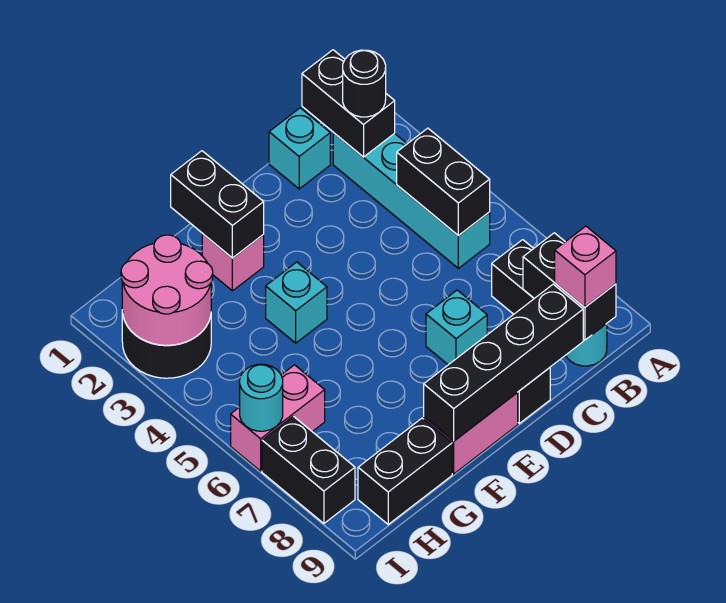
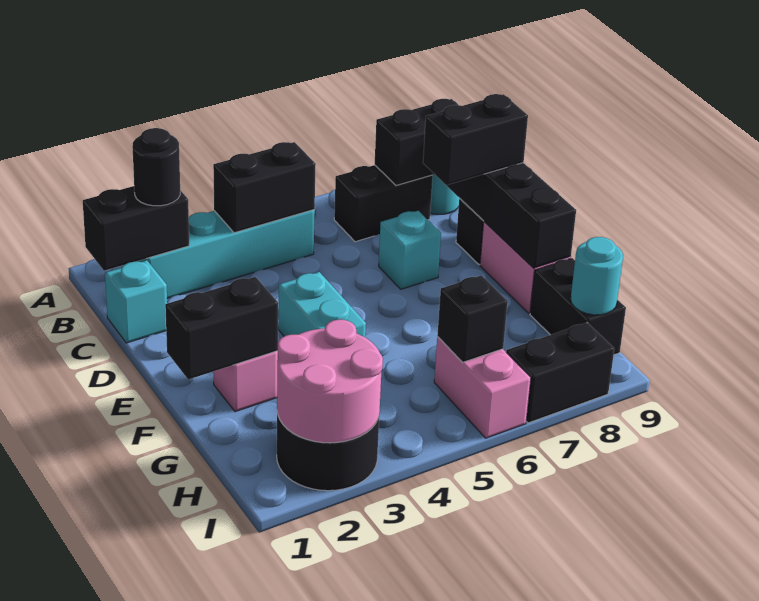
pink brick B9 level 3 -> none
none -> black brick D8:D9 level 3
cyan brick F4 level 1 -> cyan brick E4:F4 level 1
none -> black brick H6 level 2
cyan round brick I6 level 2 -> cyan round brick H9 level 2

